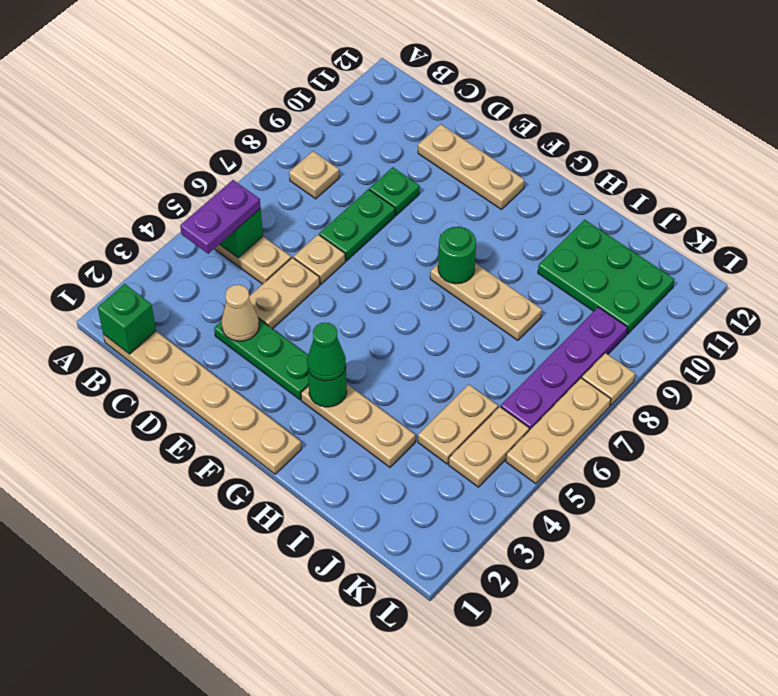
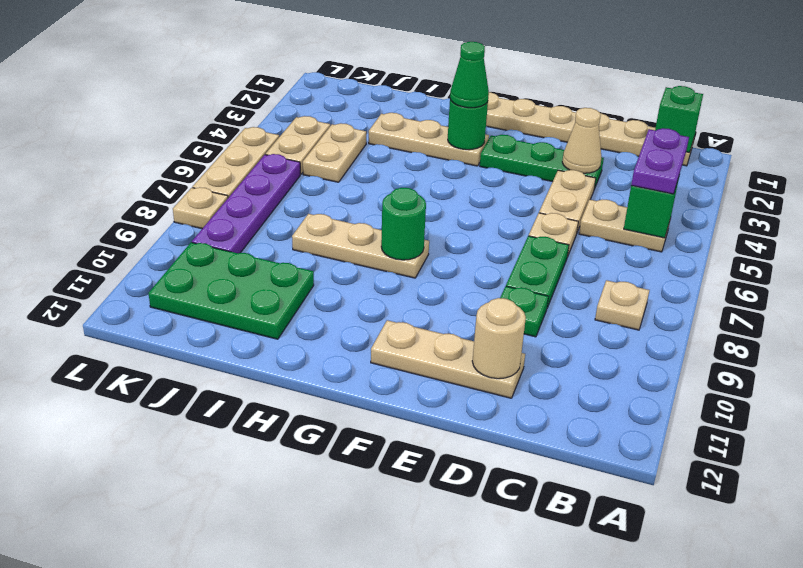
none -> tan round brick D11 level 2

